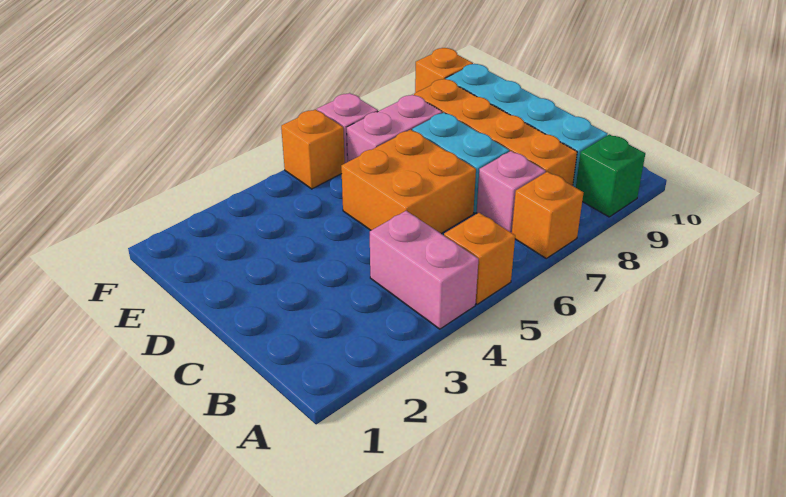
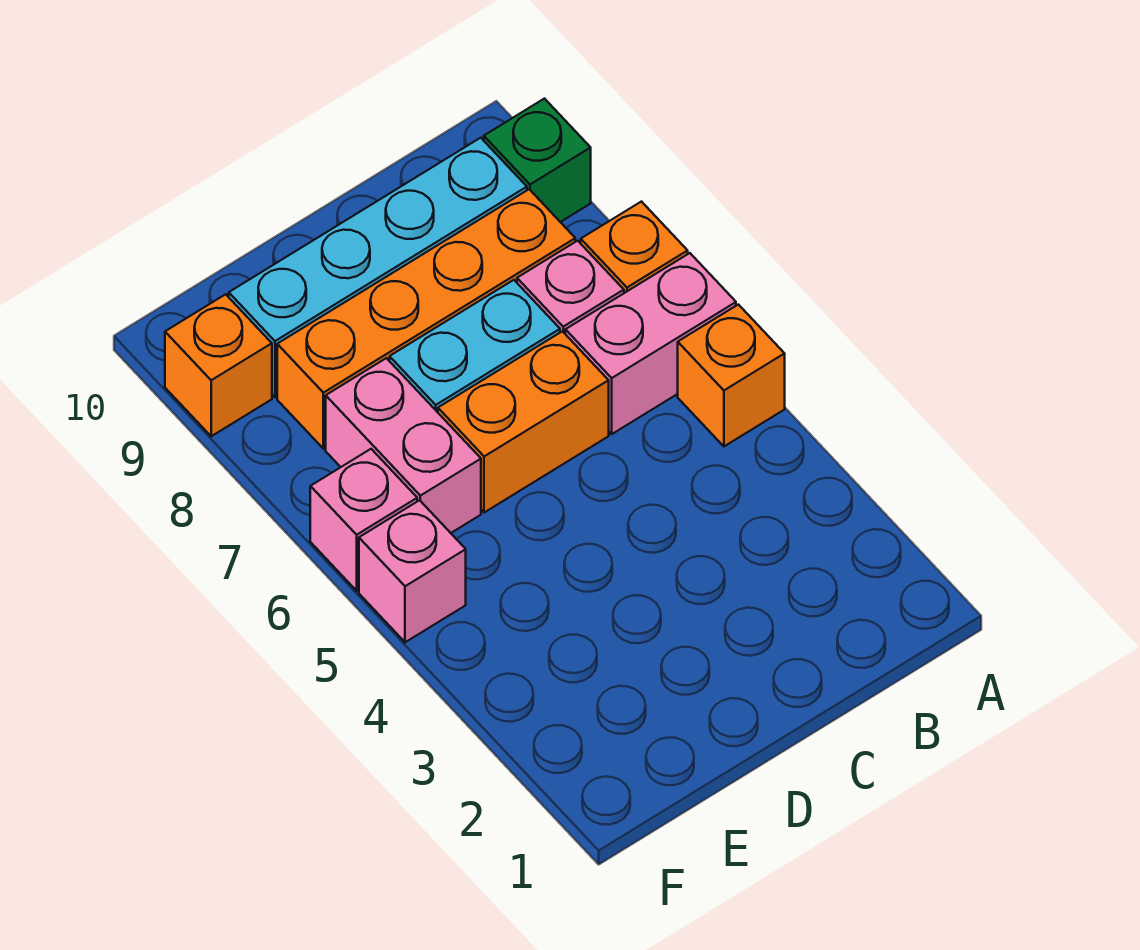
pink brick A4:B4 level 1 -> pink brick A6:B6 level 1
orange brick C5:D6 level 1 -> orange brick C6:D6 level 1
orange brick F5 level 1 -> pink brick F5 level 1

